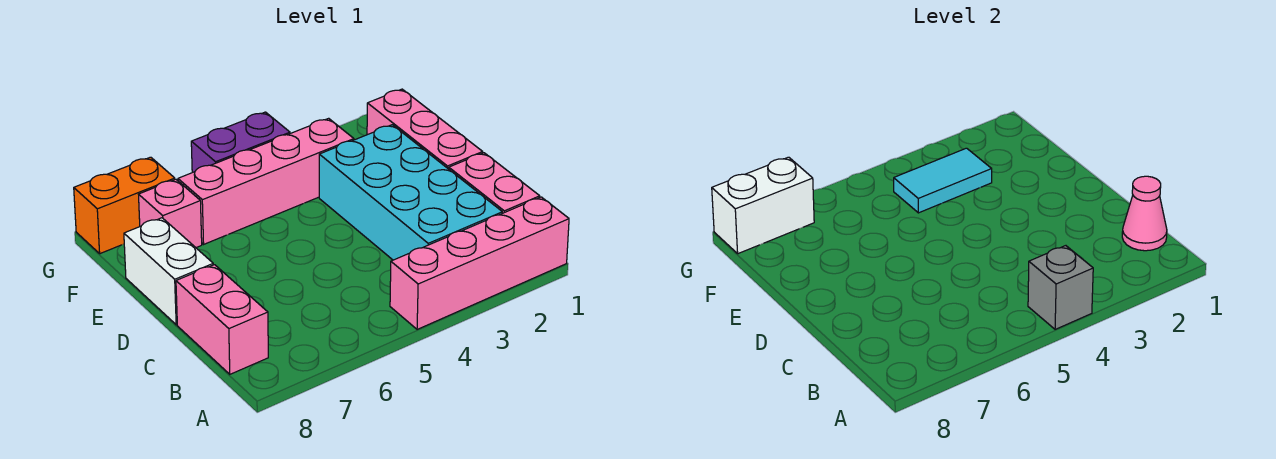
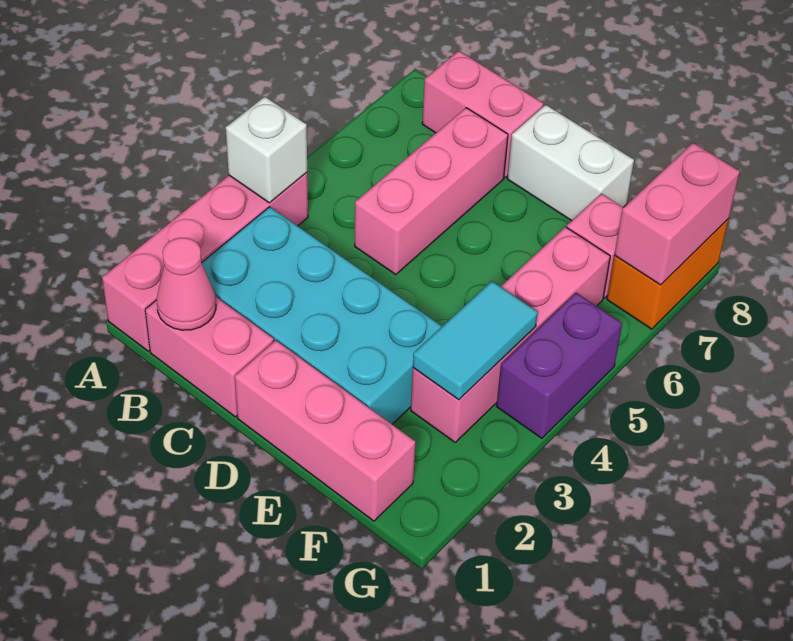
grey brick A4 level 2 -> white brick A4 level 2
none -> pink brick C5:C7 level 1
white brick G7:G8 level 2 -> pink brick G7:G8 level 2

